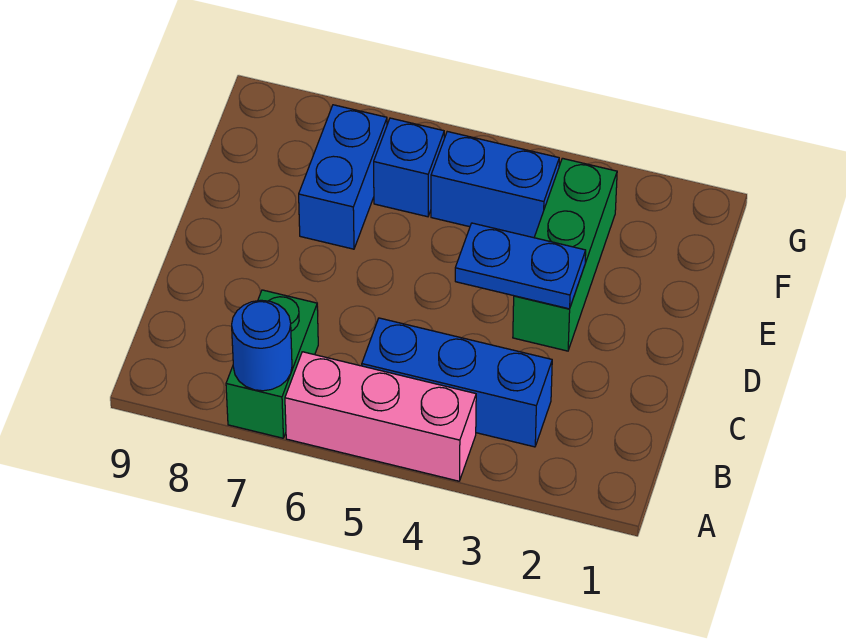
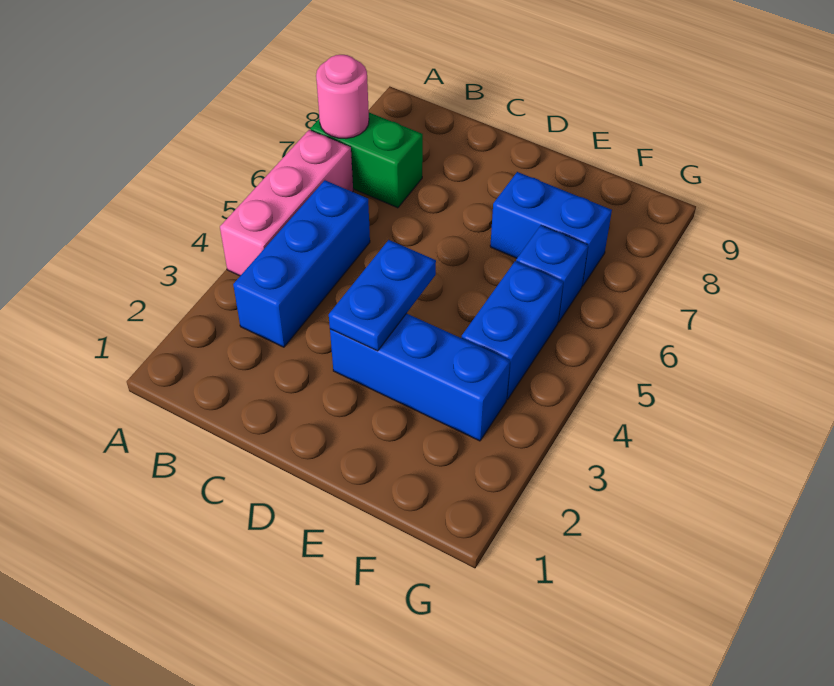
blue round brick A7 level 2 -> pink round brick A7 level 2
green brick D3:F3 level 1 -> blue brick D3:F3 level 1

